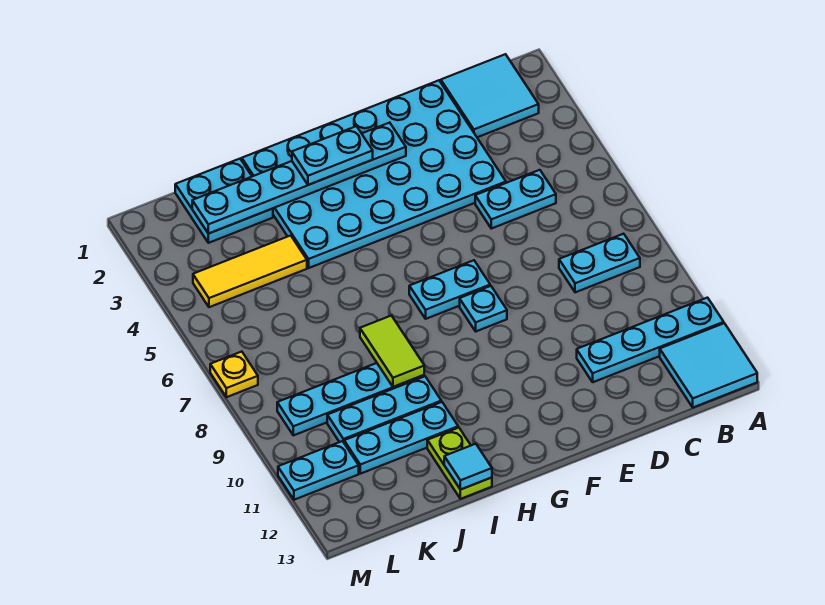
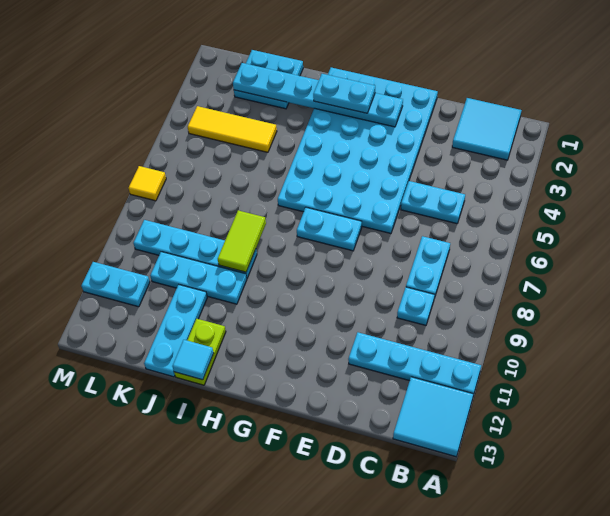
cyan plate B8:C8 level 1 -> cyan plate C7:C8 level 1
cyan plate D1:I4 level 1 -> cyan plate E1:H6 level 1
cyan plate F8 level 1 -> cyan plate C9 level 1
cyan plate I11:K11 level 1 -> cyan plate J11:J13 level 1
yellow plate M7 level 1 -> yellow tile M7 level 1

